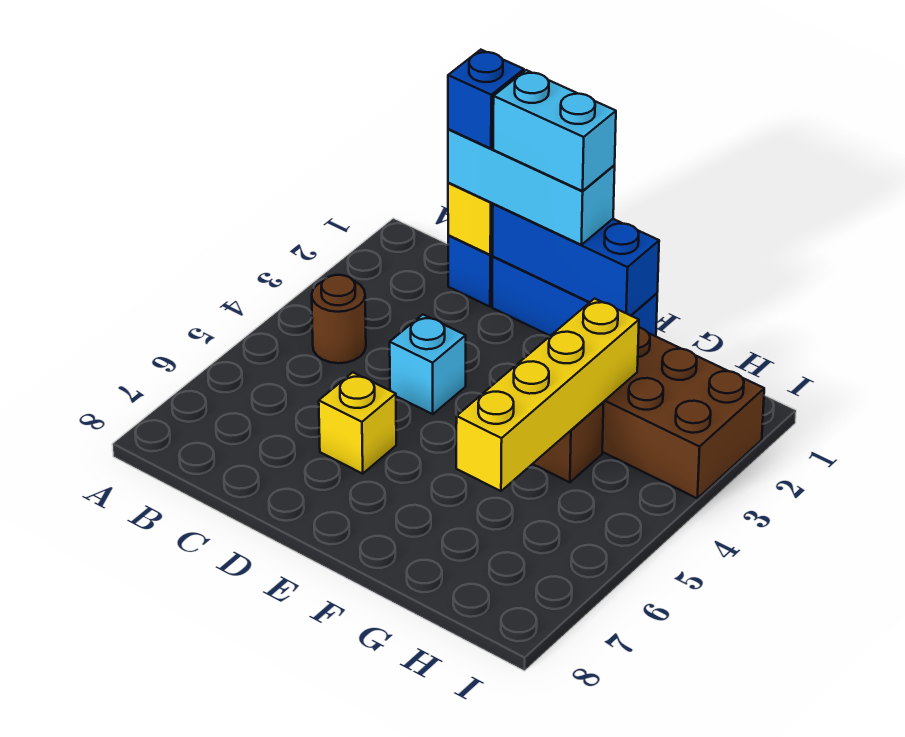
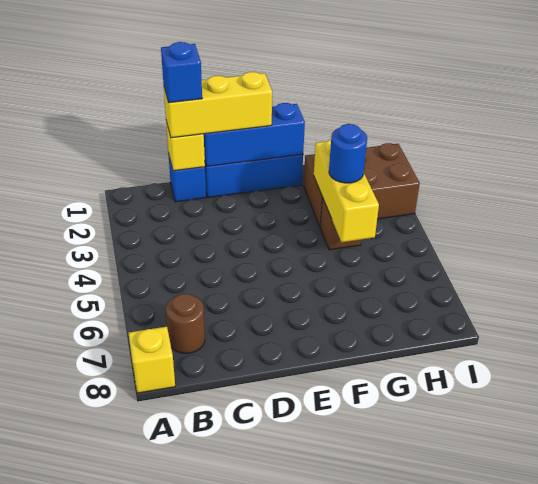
brown round brick B4 level 1 -> brown round brick B7 level 1
cyan brick C1:E1 level 3 -> yellow brick C1:E1 level 3
cyan brick D1:E1 level 4 -> none
cyan brick D4 level 1 -> none
yellow brick D6 level 1 -> yellow brick A8 level 1
yellow brick G3:G6 level 2 -> yellow brick G3:G5 level 2
none -> blue round brick G4 level 3

